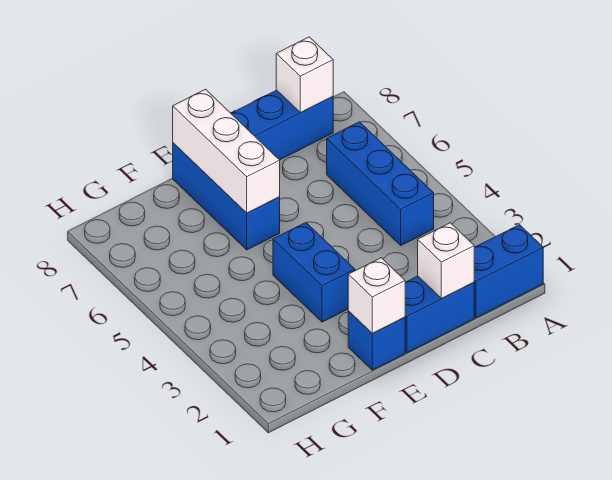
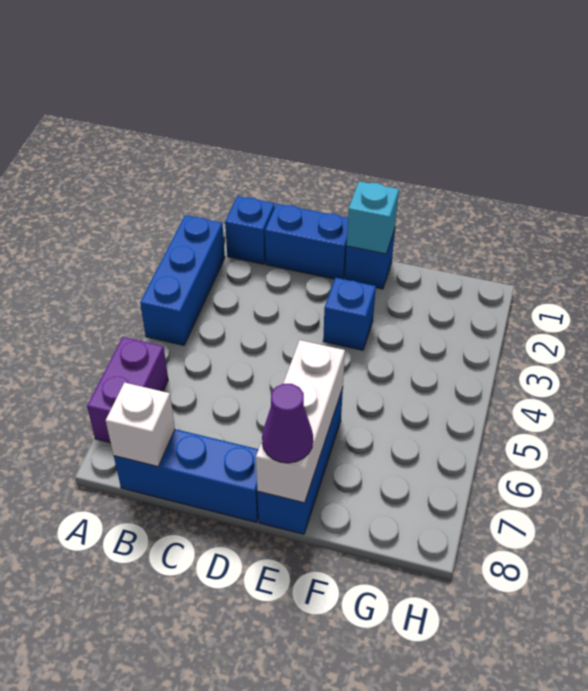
blue brick A1:B1 level 1 -> blue brick B1 level 1
none -> purple brick A6:A7 level 1
blue brick B4:B6 level 1 -> blue brick A2:A4 level 1
white brick C1 level 2 -> none
white brick E1 level 2 -> cyan brick E1 level 2
blue brick E3:E4 level 1 -> blue brick E3 level 1
none -> purple cone E8 level 3

